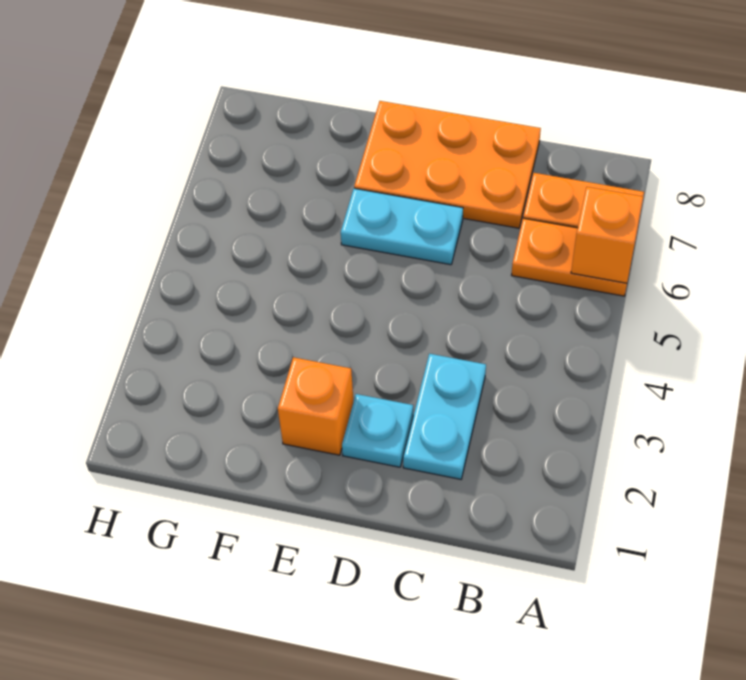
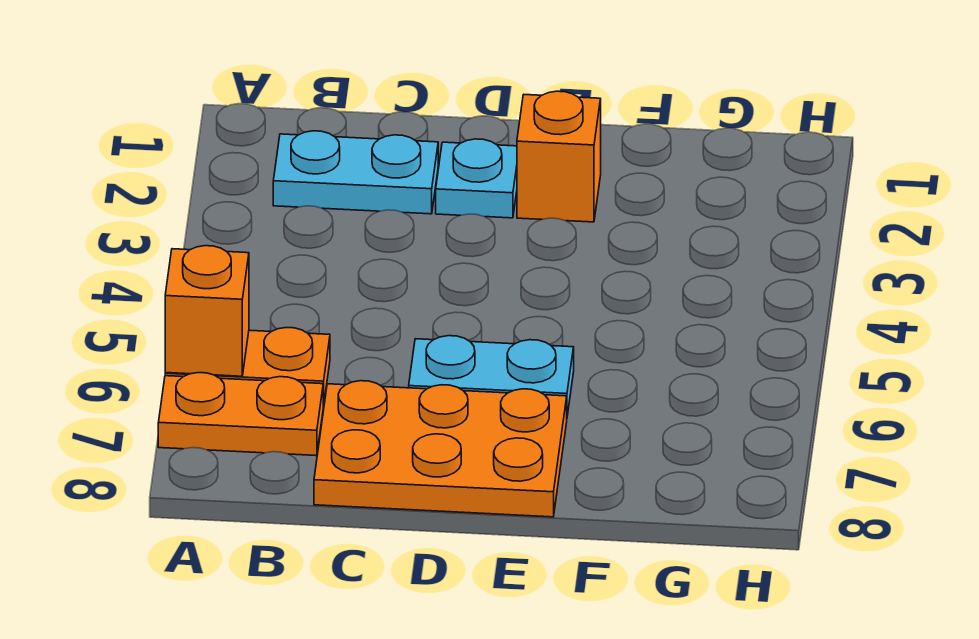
cyan plate C2:C3 level 1 -> cyan plate B2:C2 level 1

